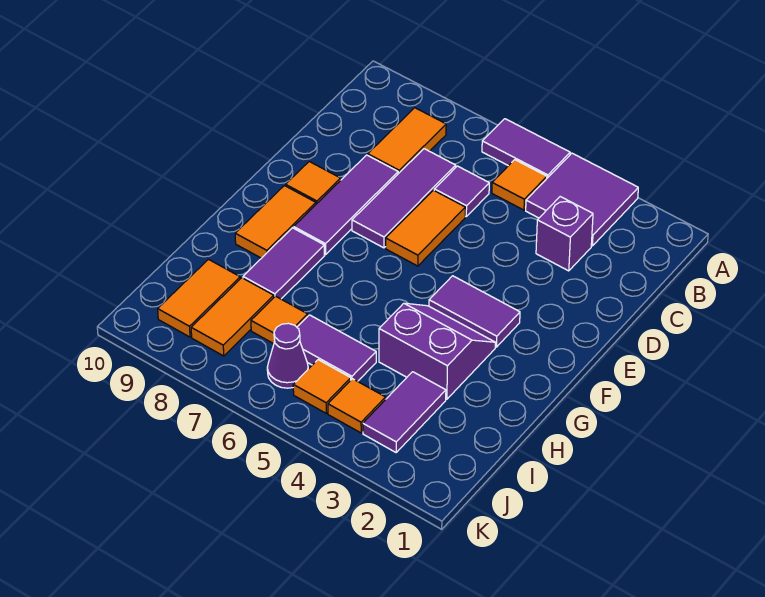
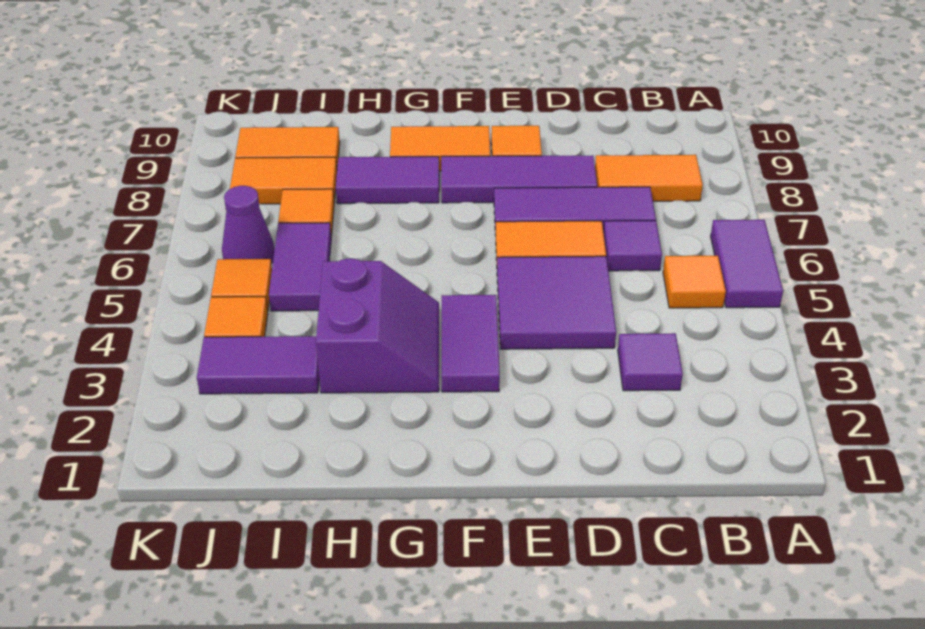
purple tile A3:B4 level 1 -> purple tile D4:E5 level 1
purple brick C3 level 1 -> purple tile C3 level 1

